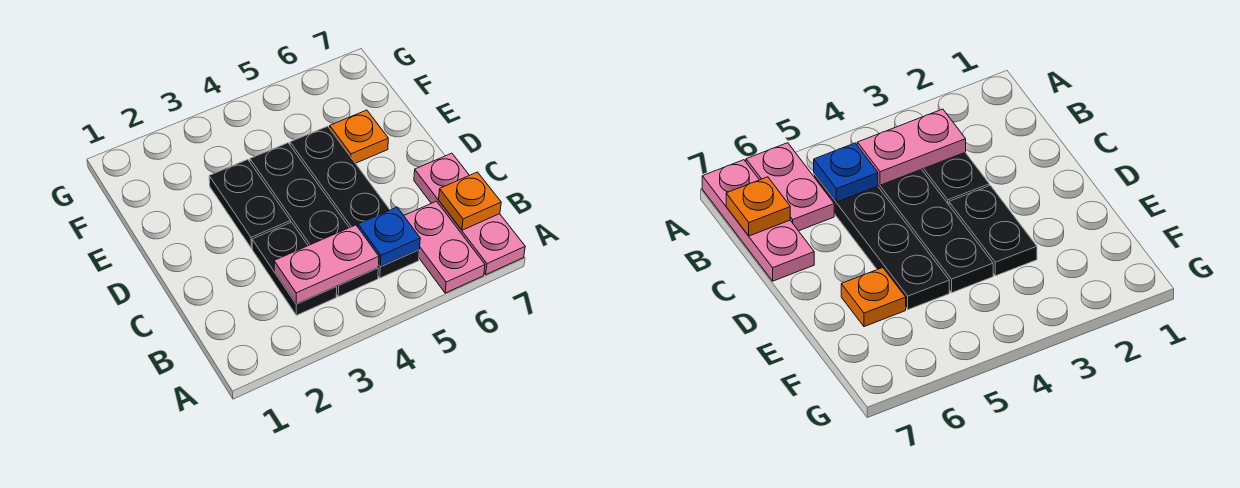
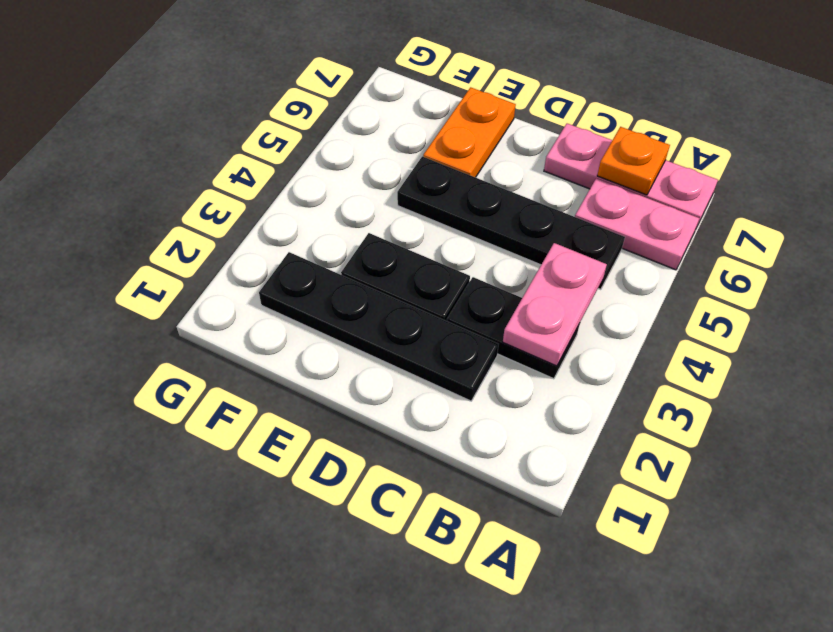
black plate B4:E4 level 1 -> black plate C2:F2 level 1
blue plate B5 level 2 -> none
orange plate E6 level 1 -> orange plate E6:E7 level 1

